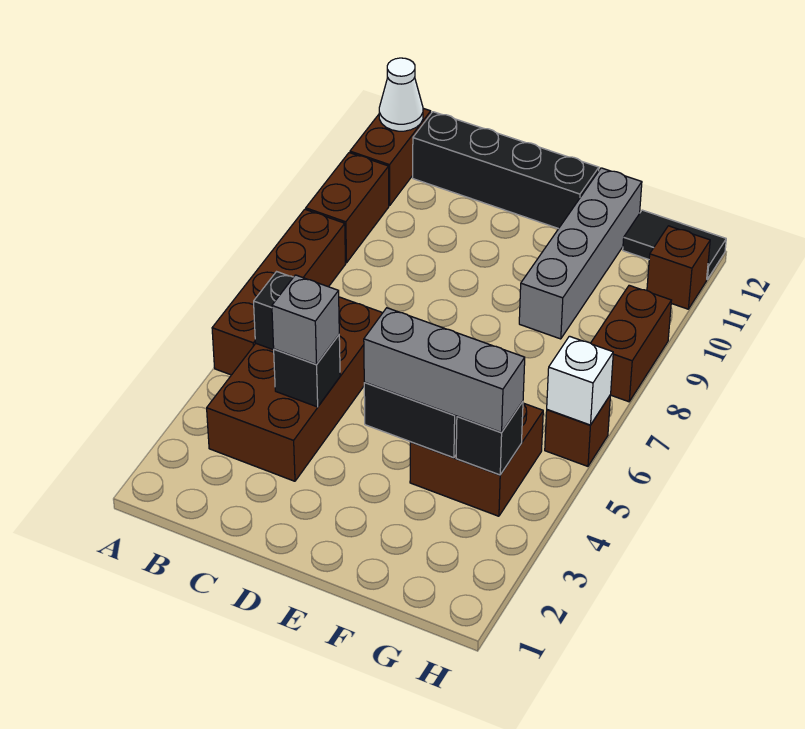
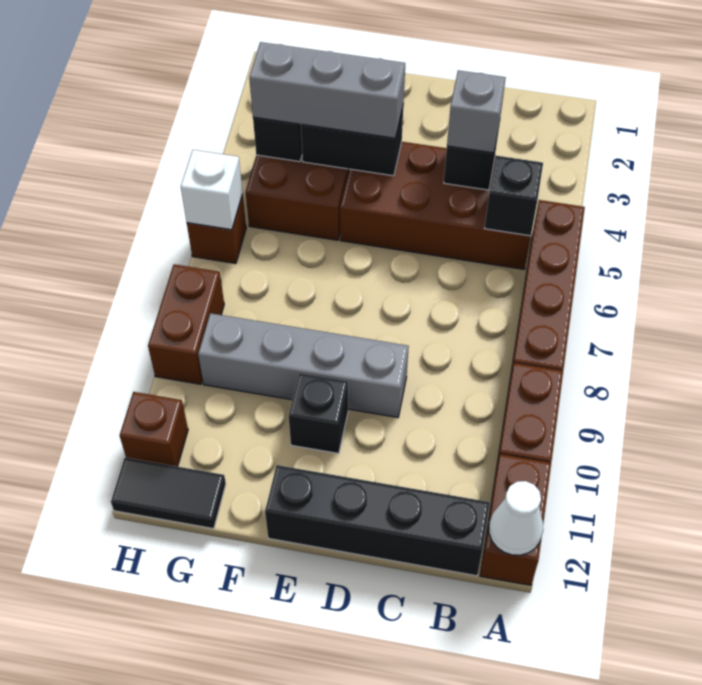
brown brick B3:C6 level 1 -> brown brick B4:E5 level 1
none -> black brick E10 level 1
grey brick F9:F12 level 1 -> grey brick D9:G9 level 1

